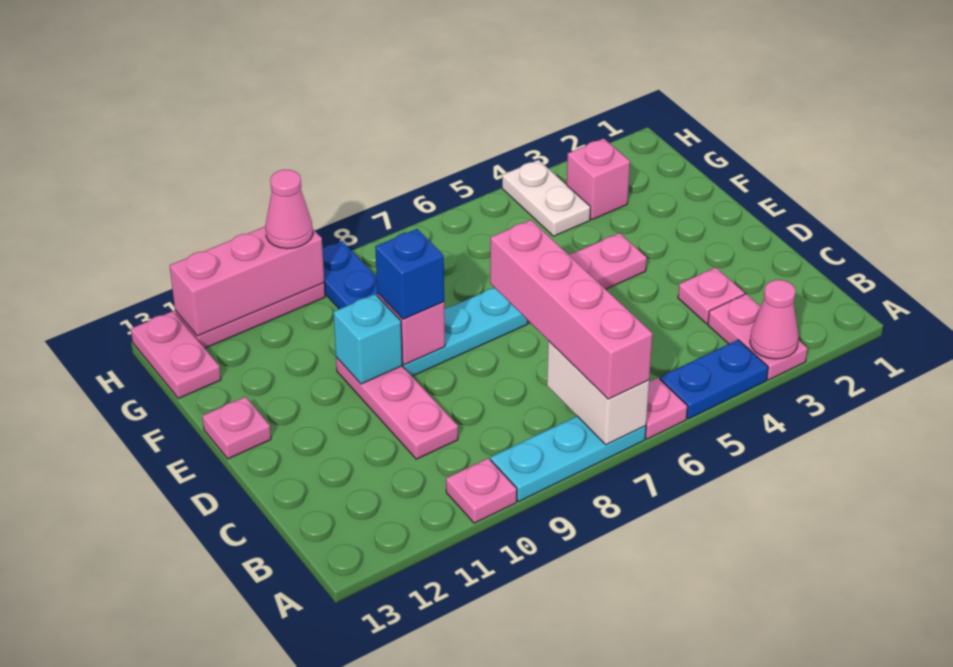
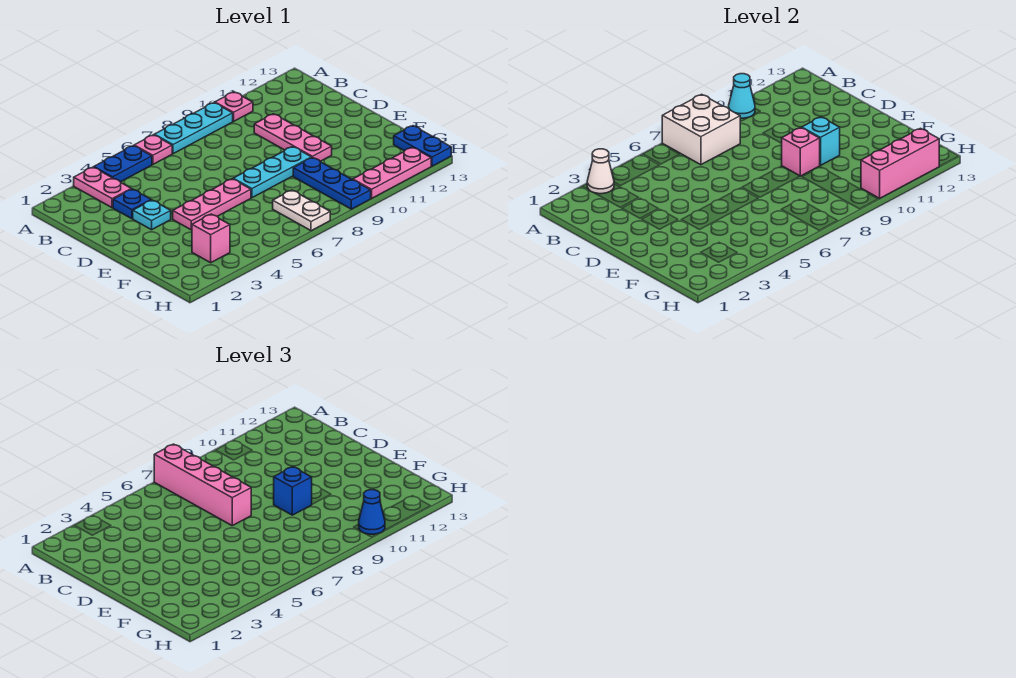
pink cone A3 level 2 -> white cone A3 level 2
white brick A7:B7 level 2 -> white brick A7:B8 level 2
none -> cyan cone A10 level 2
pink plate C3 level 1 -> blue plate C3 level 1
none -> cyan plate D3 level 1
pink plate E13 level 1 -> none
white plate G4:H4 level 1 -> white plate G7:H7 level 1
pink plate G13:H13 level 1 -> blue plate G13:H13 level 1
pink cone H10 level 3 -> blue cone H10 level 3

